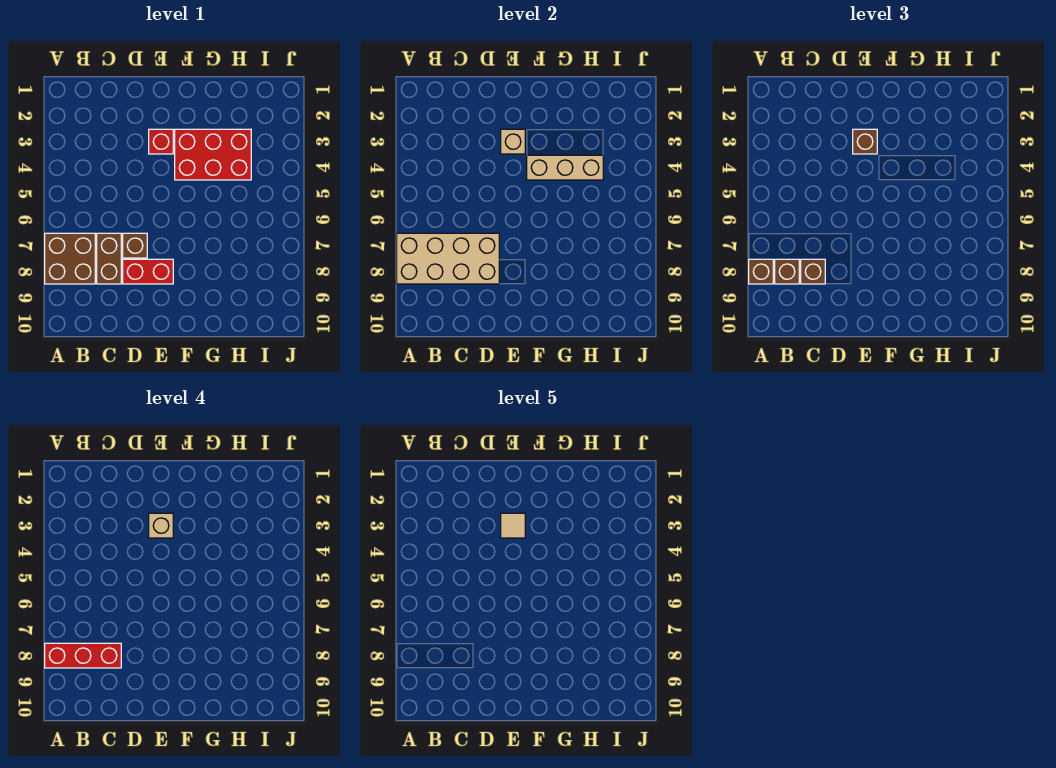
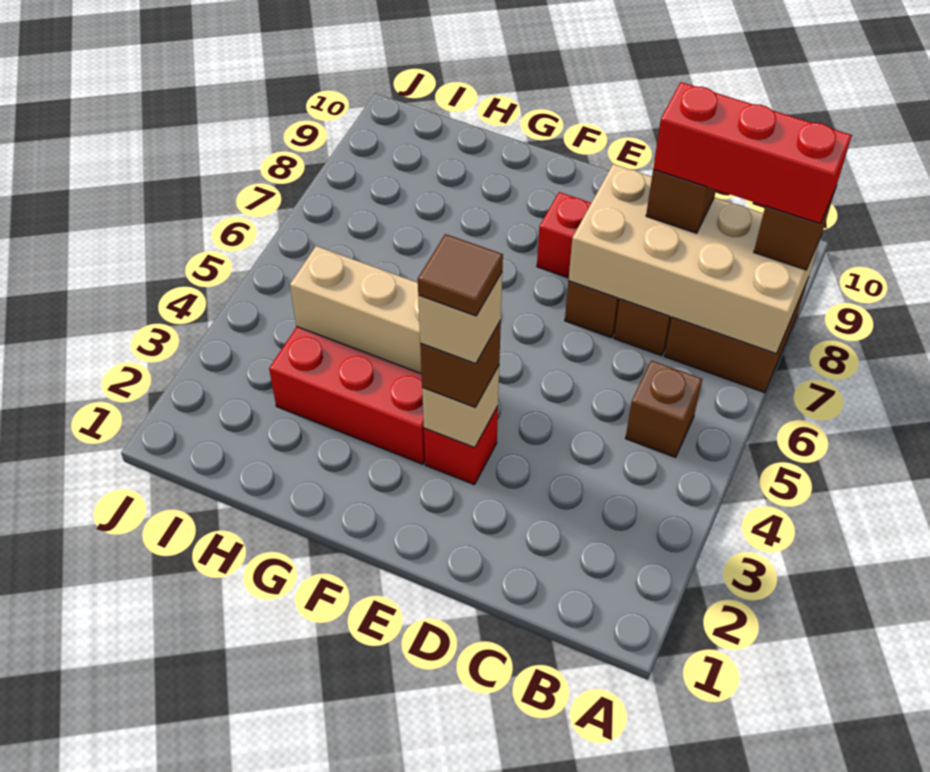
brown brick B8 level 3 -> brown brick B5 level 1
tan tile E3 level 5 -> brown tile E3 level 5

